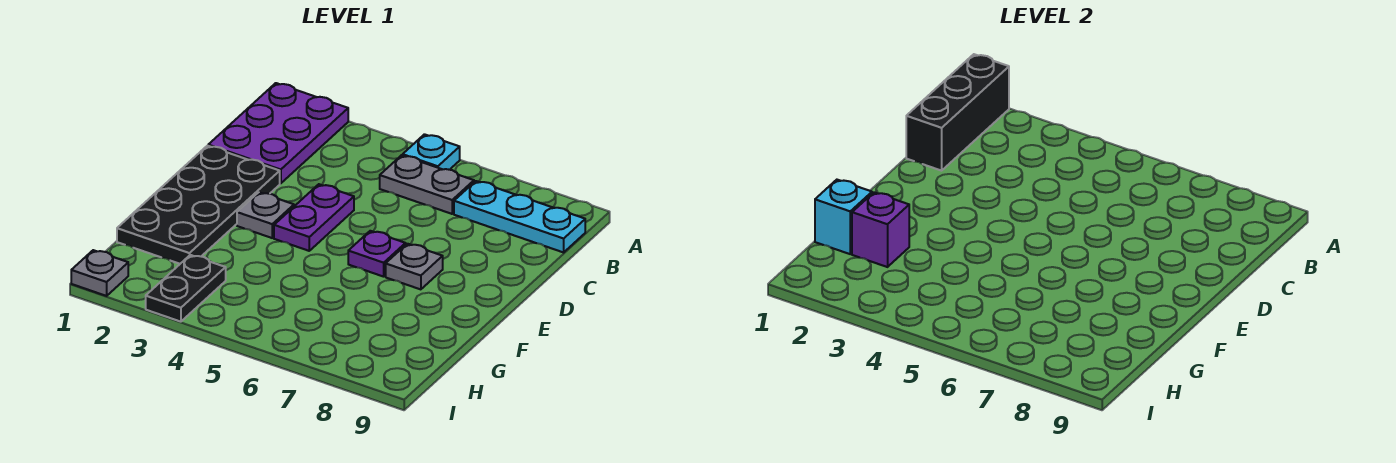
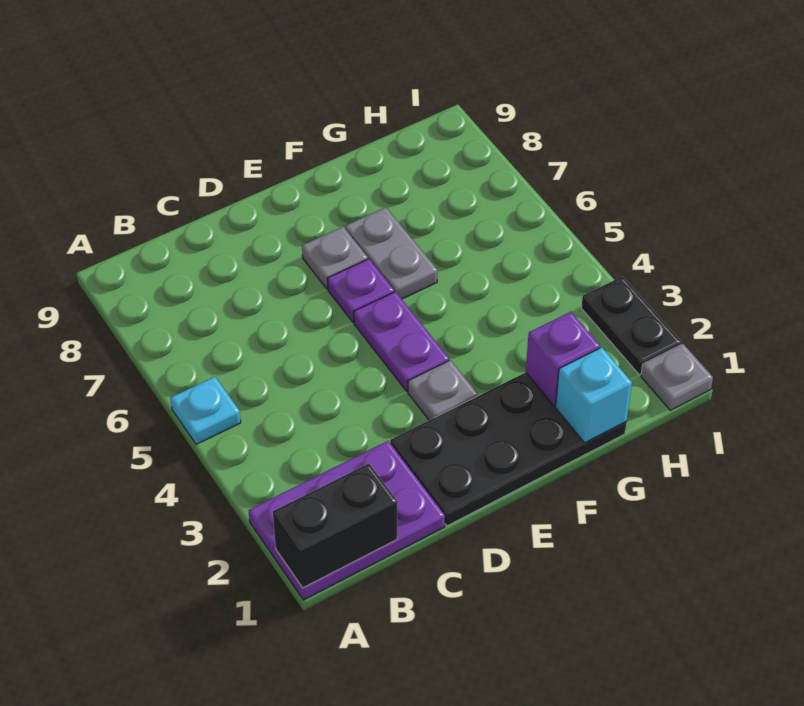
black brick A1:C1 level 2 -> black brick A1:B1 level 2
grey plate B5:B6 level 1 -> grey plate F6:F7 level 1
cyan plate B7:B9 level 1 -> none
purple plate D4:E4 level 1 -> purple plate E4:E5 level 1
black plate H3:I3 level 1 -> black plate I2:I3 level 1

